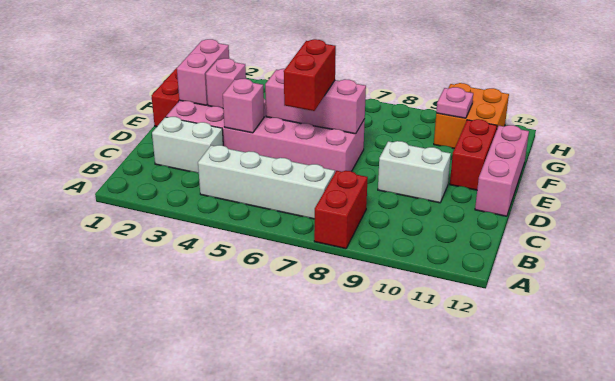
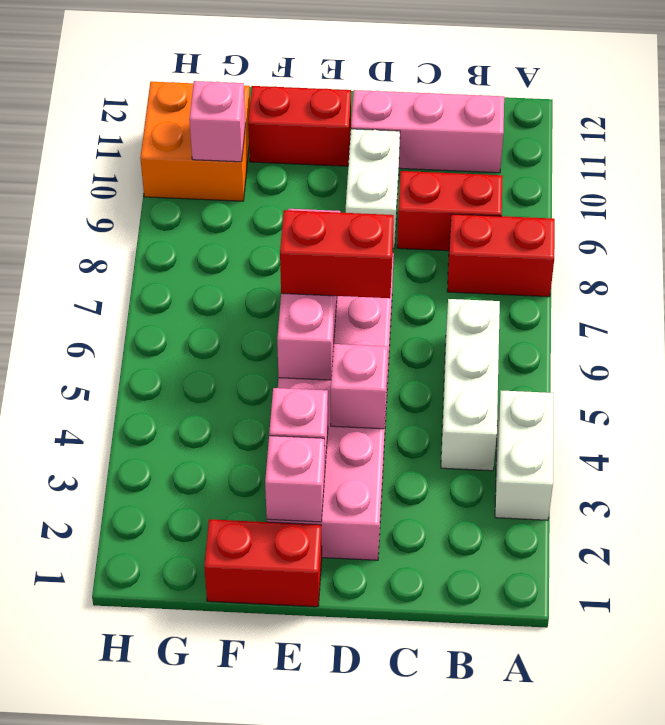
white brick B4:B7 level 1 -> white brick B4:B6 level 1
none -> red brick B9:C9 level 1
white brick C2:C3 level 1 -> white brick A3:A4 level 1
pink brick D12:F12 level 1 -> pink brick B11:D11 level 1
pink brick E2:F2 level 2 -> pink brick E2 level 2
pink plate G10 level 2 -> pink brick G10 level 2

